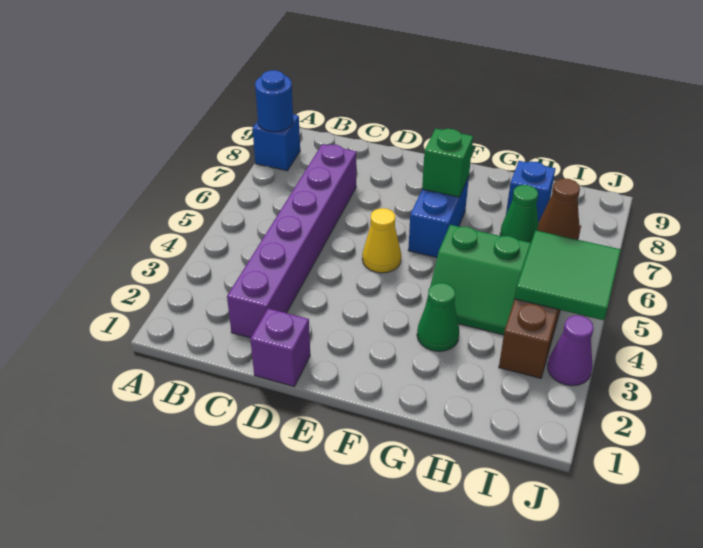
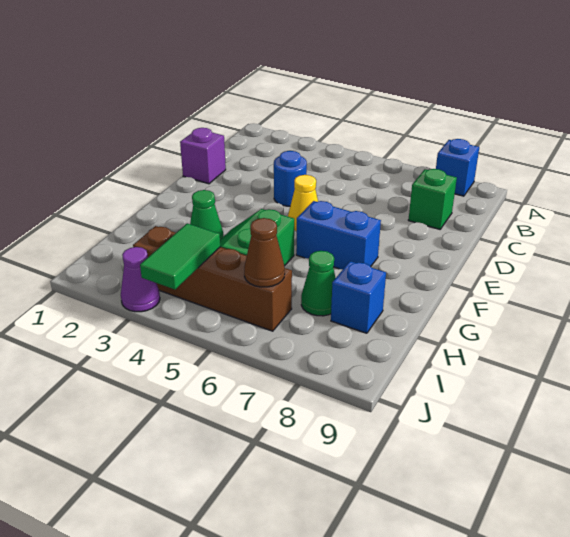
blue round brick A8 level 2 -> blue round brick D4 level 1
purple brick C2:C7 level 1 -> none
green brick F7 level 2 -> green brick C8 level 1
green tile I4:J5 level 2 -> green tile I4:J4 level 2

